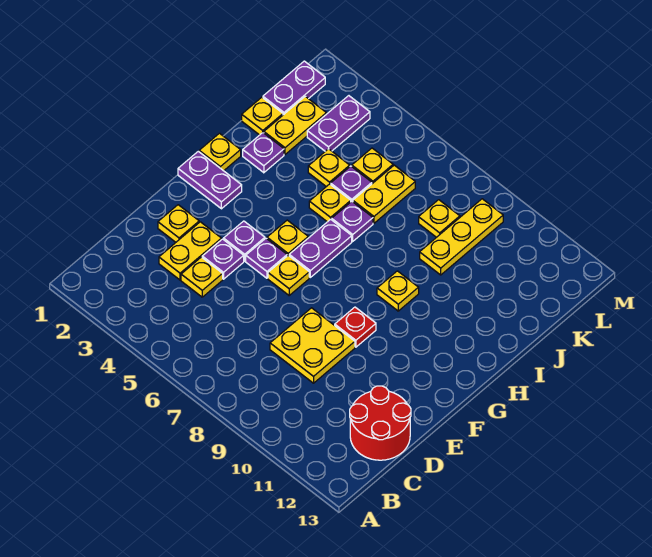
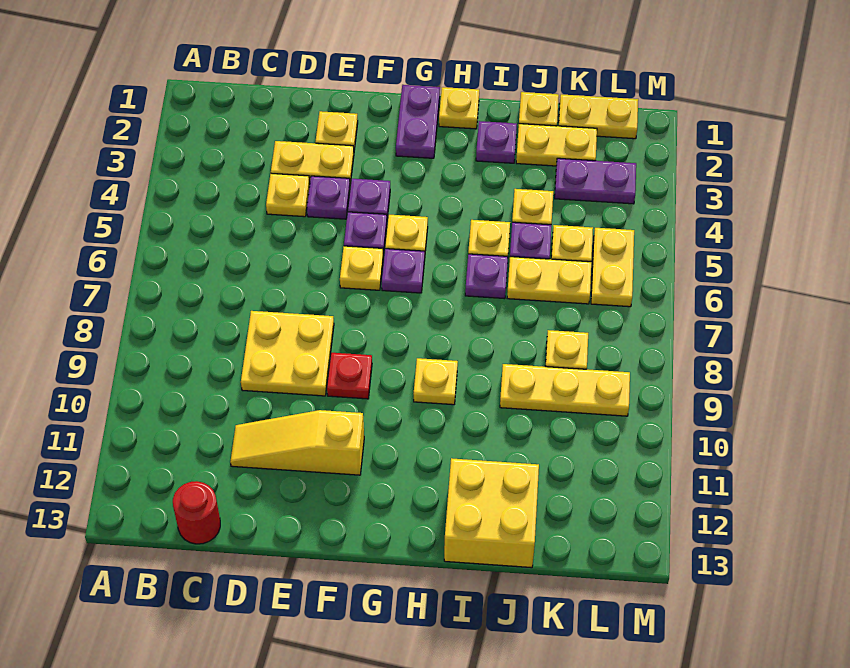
red round brick C12:D13 level 1 -> red round brick C13 level 1
none -> yellow slope D11:F11 level 1 top F
purple plate G6:H6 level 1 -> purple plate G6 level 1
none -> yellow brick I12:J13 level 1
purple plate K1:L1 level 1 -> yellow plate K1:L1 level 1
none -> yellow plate L5:L6 level 1

